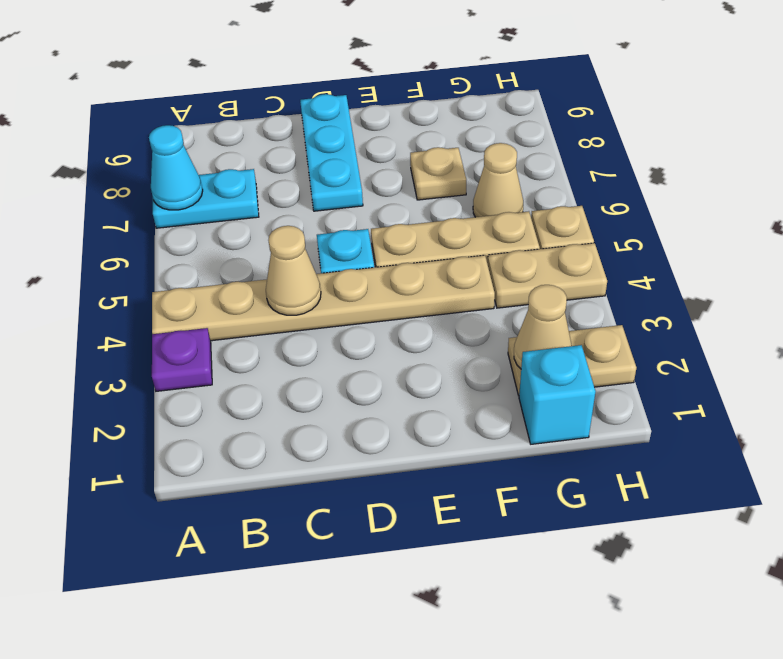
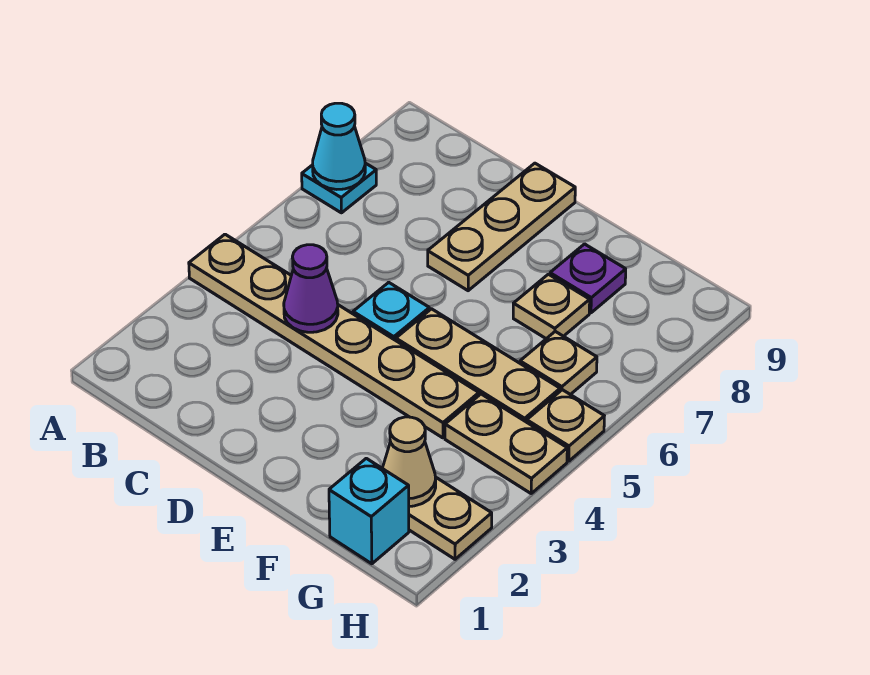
purple plate A3 level 1 -> purple plate F8 level 1
cyan plate A7:B7 level 1 -> cyan plate A7 level 1
tan cone C4 level 2 -> purple cone C4 level 2
cyan plate D7:D9 level 1 -> tan plate D7:D9 level 1
tan cone G6 level 1 -> tan plate G6 level 1

